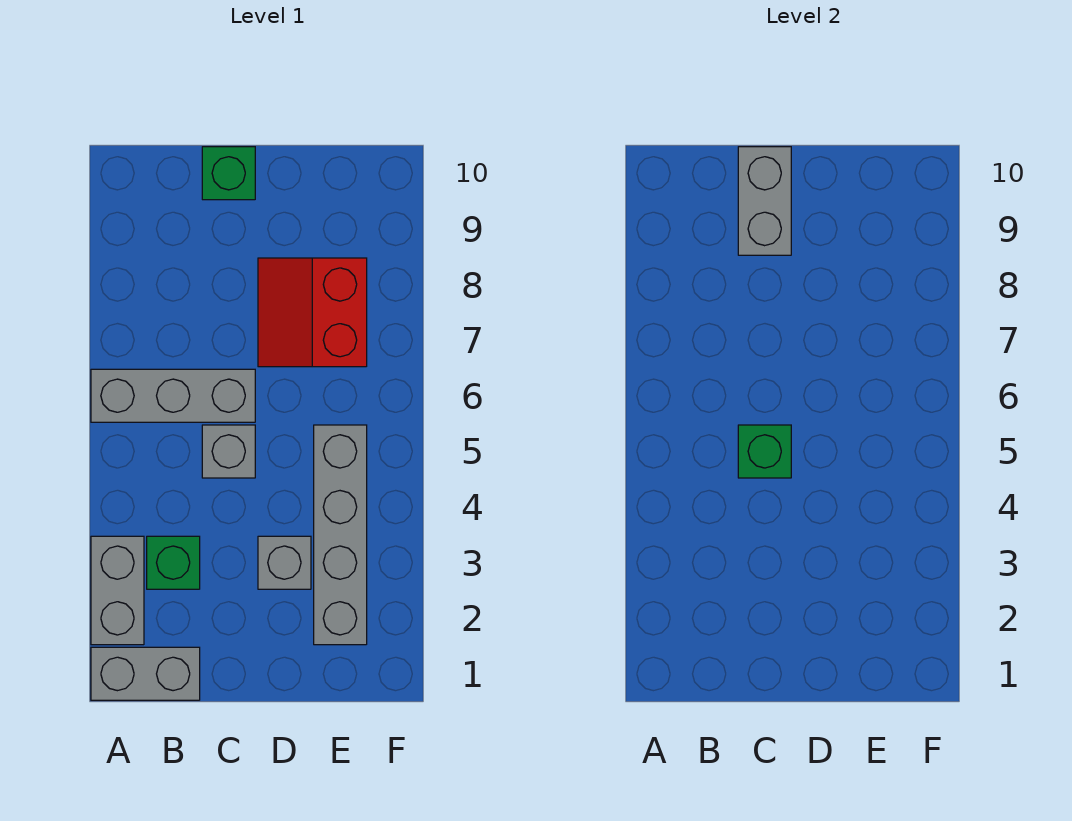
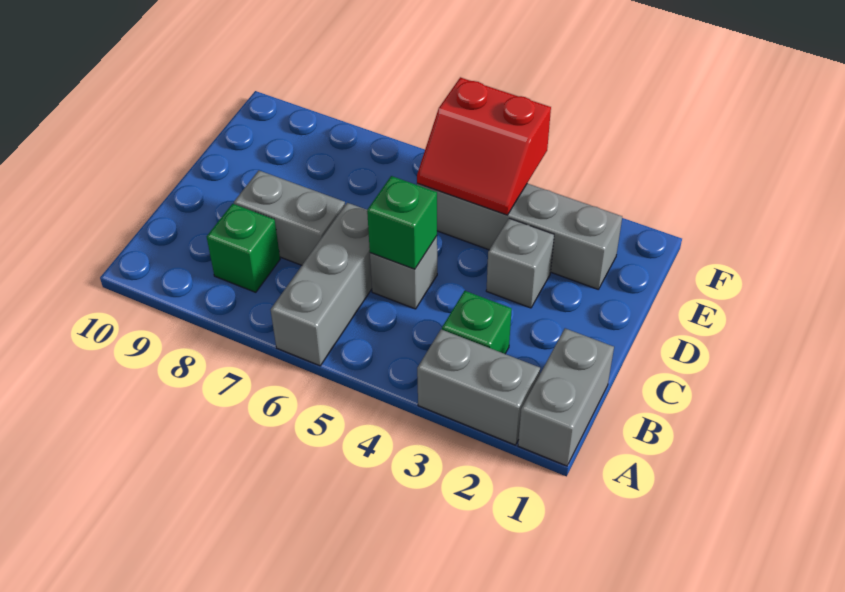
grey brick C9:C10 level 2 -> grey brick C7:C8 level 1
green brick C10 level 1 -> green brick B8 level 1
red slope D7:E8 level 1 top E -> red slope E4:F5 level 2 top F

